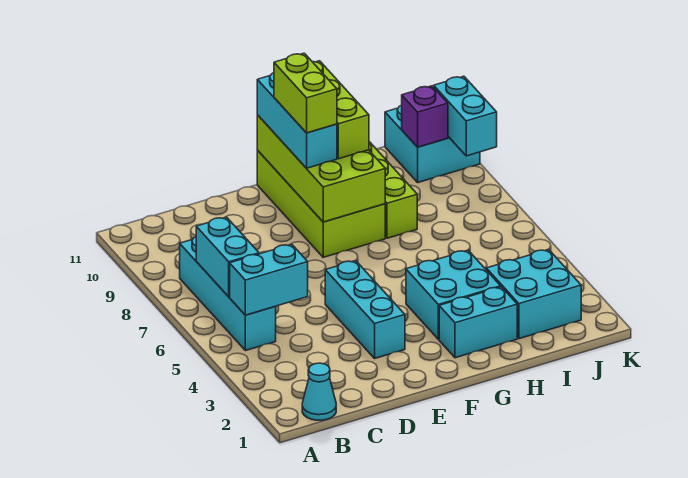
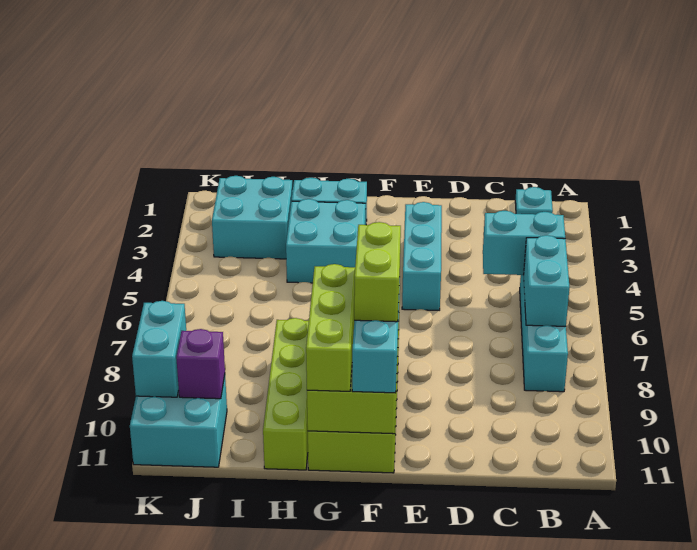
cyan cone B1 level 1 -> cyan plate B1 level 1

